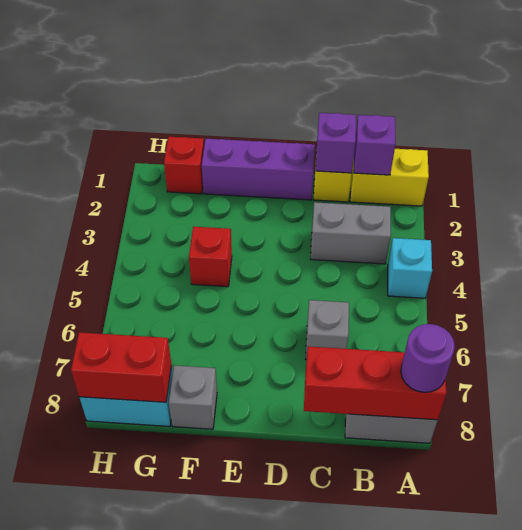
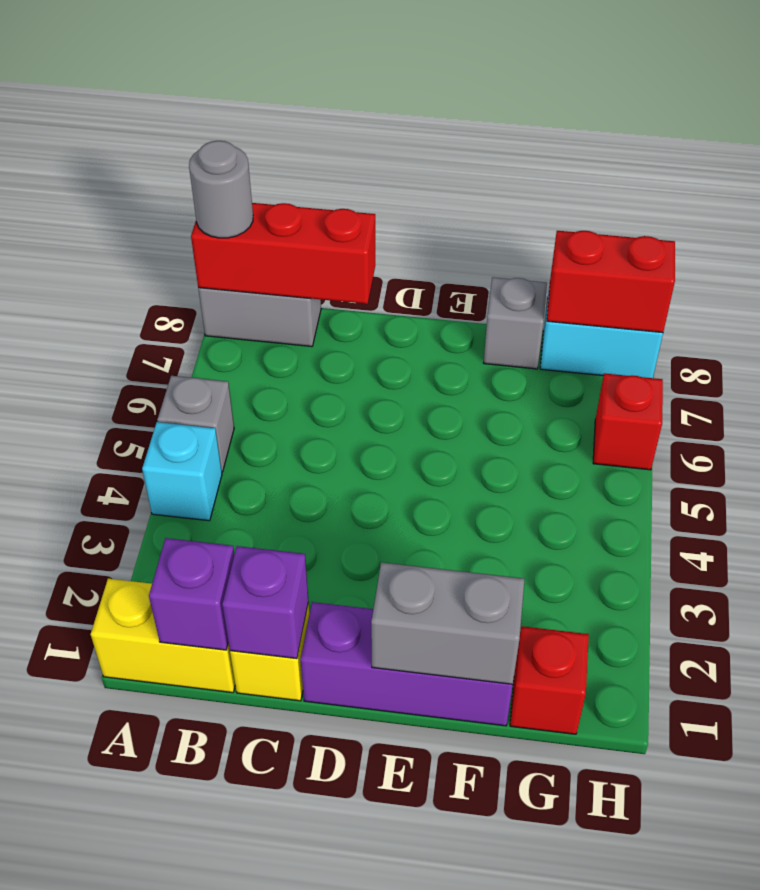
purple round brick A8 level 3 -> grey round brick A8 level 3
grey brick B3:C3 level 1 -> grey brick E1:F1 level 2
grey brick C6 level 1 -> grey brick A5 level 1
red brick F4 level 1 -> red brick H6 level 1

